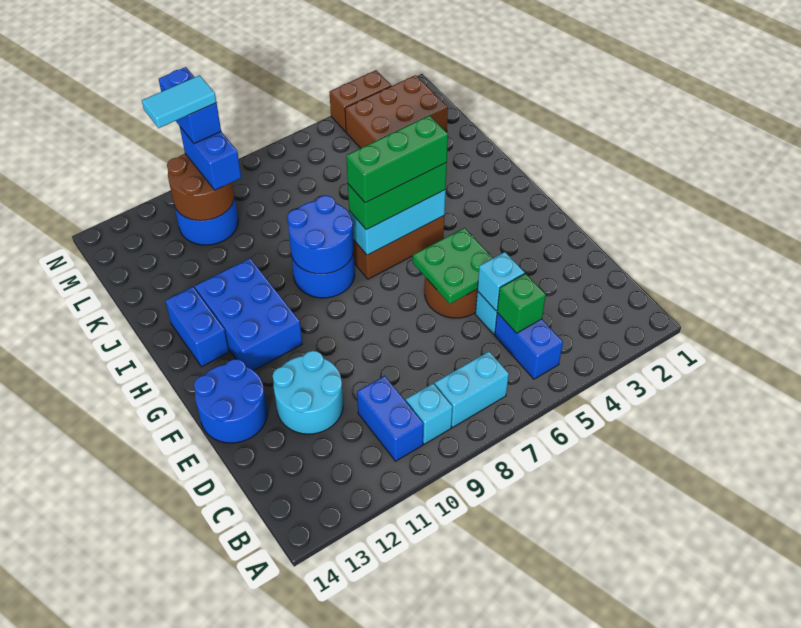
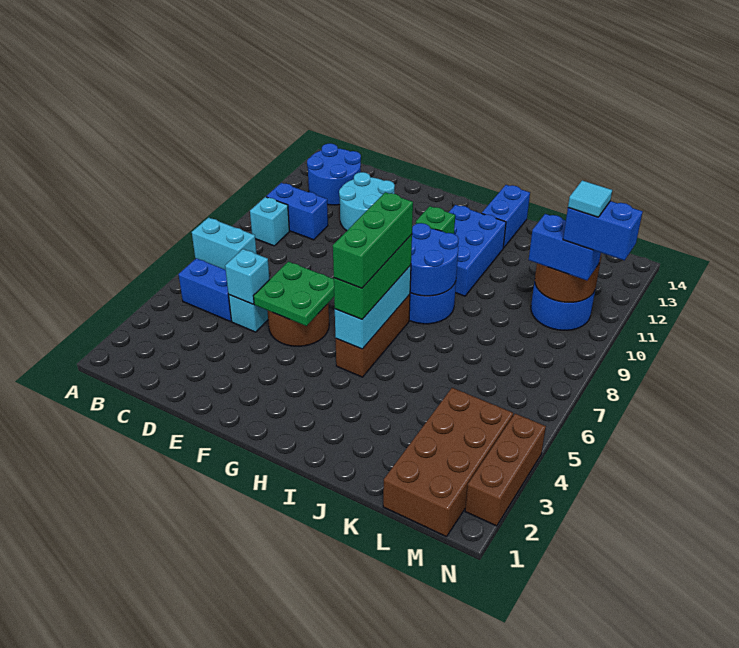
cyan brick B7:B8 level 1 -> cyan brick A7:B7 level 1
green brick C5 level 2 -> green brick H10 level 2
blue round brick E13:F14 level 1 -> blue round brick B12:C13 level 1
blue brick G11:I12 level 1 -> blue brick H10:I12 level 1
blue brick H13:I13 level 1 -> blue brick I13:I14 level 1
brown brick L2:M4 level 1 -> brown brick L1:M4 level 1
cyan tile M10:M11 level 5 -> cyan tile M10 level 5
brown brick N3:N4 level 1 -> brown brick N2:N4 level 1

